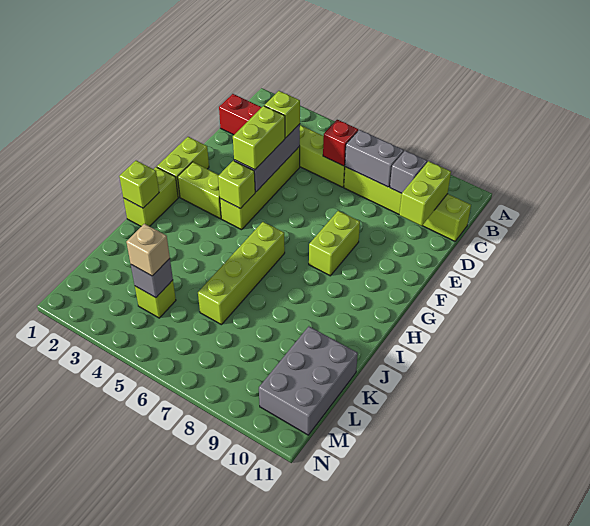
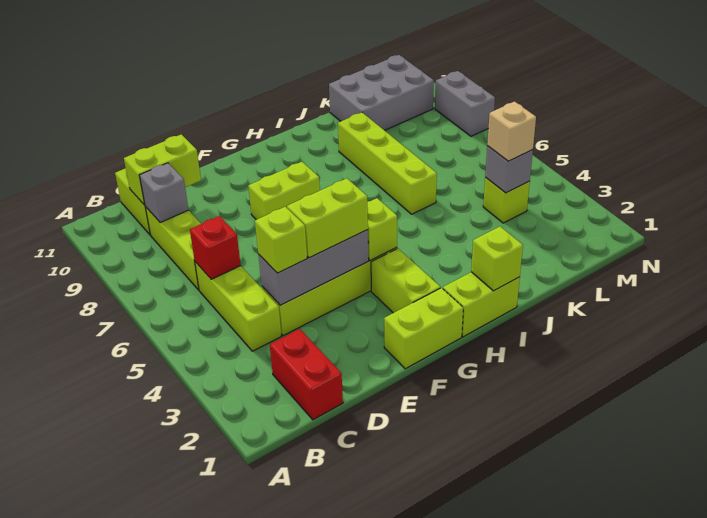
grey brick C7:C8 level 2 -> grey brick N8:N9 level 1
lime brick H6:K6 level 1 -> lime brick J6:J9 level 1

